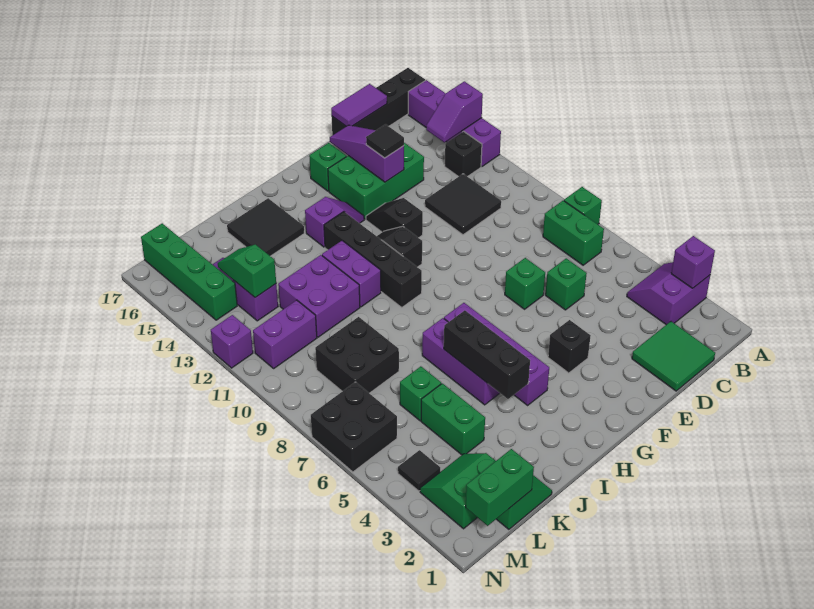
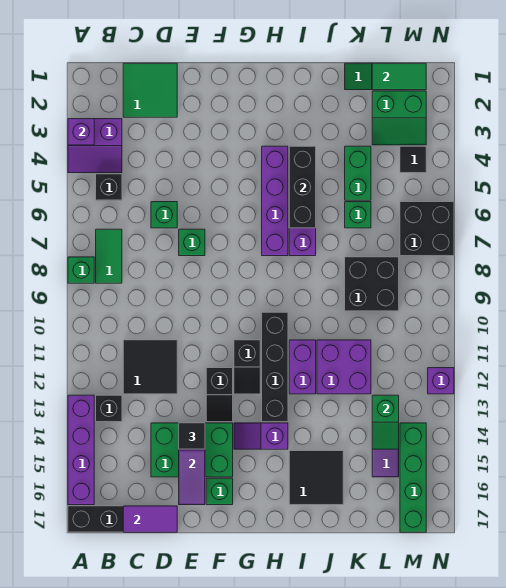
purple slope A14:B14 level 2 top A -> none
green brick B7:B8 level 1 -> green tile B7:B8 level 1
black brick F4 level 1 -> black brick B5 level 1
green brick L1:M1 level 2 -> green tile L1:M1 level 2
purple brick L11:M11 level 1 -> none

